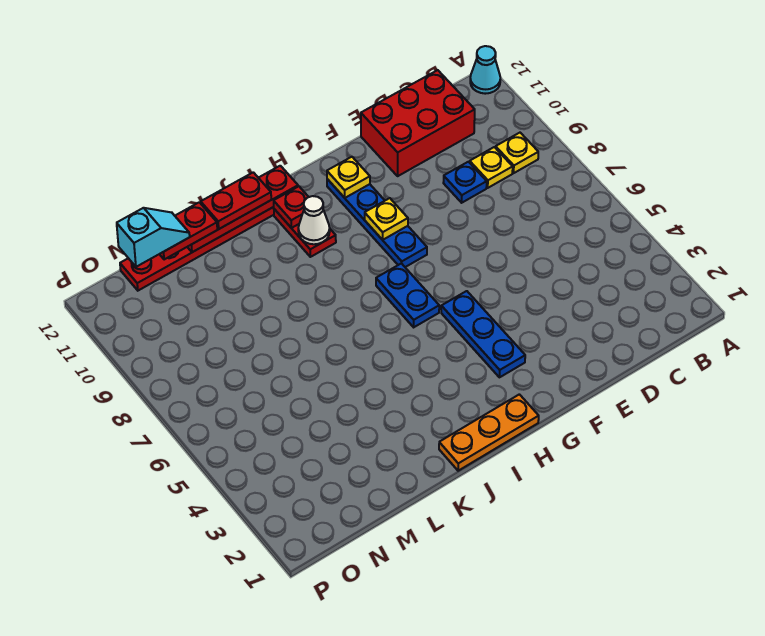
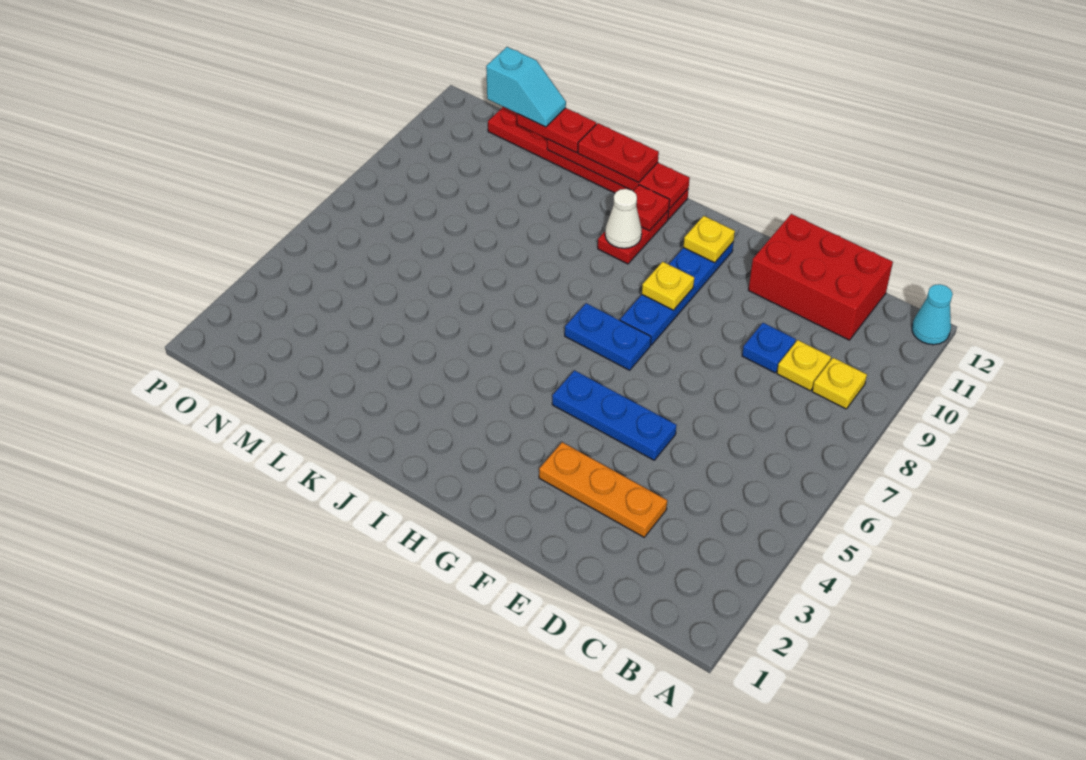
blue plate G3:G5 level 1 -> blue plate E5:G5 level 1
orange plate H1:J1 level 1 -> orange plate D3:F3 level 1
blue plate H6:H7 level 1 -> blue plate G7:H7 level 1

